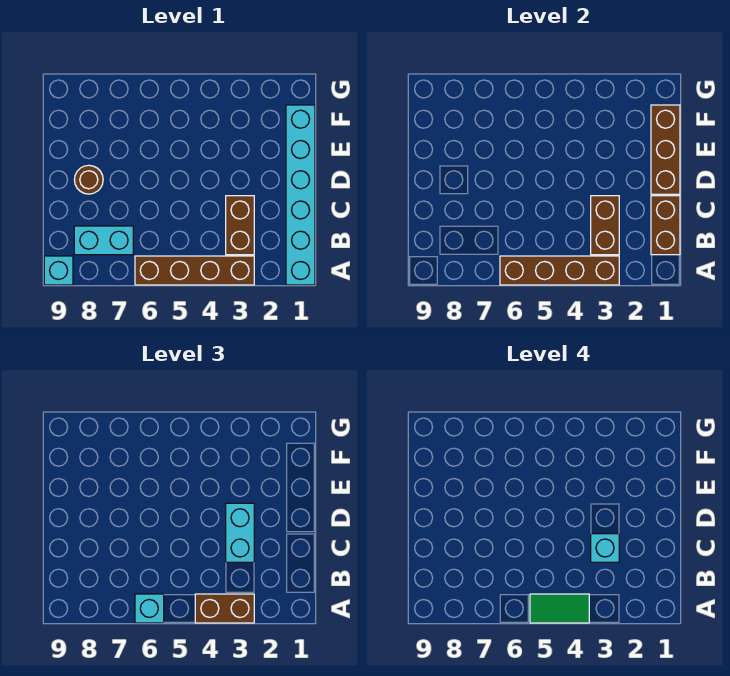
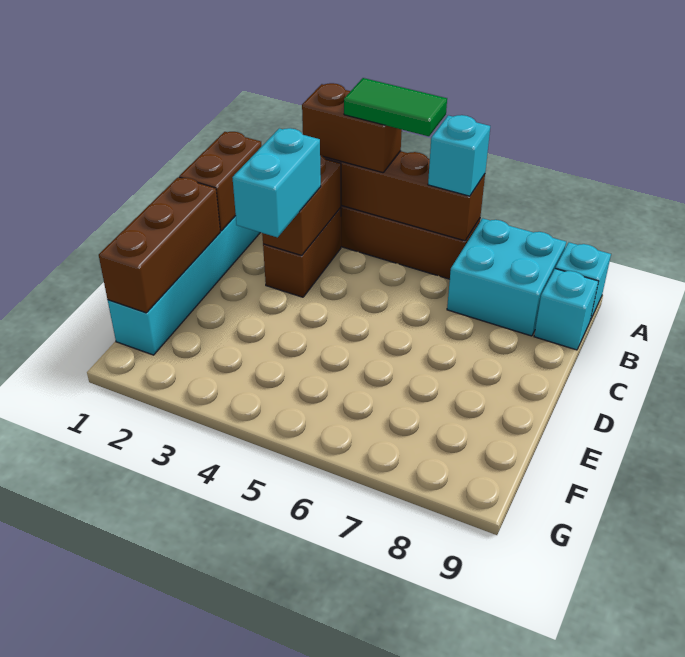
cyan brick B7:B8 level 1 -> cyan brick A7:B8 level 1
cyan brick C3 level 4 -> cyan brick B9 level 1
brown round brick D8 level 1 -> none

